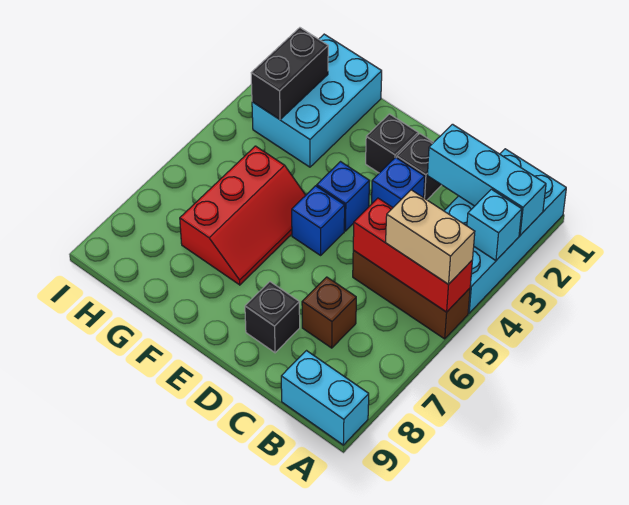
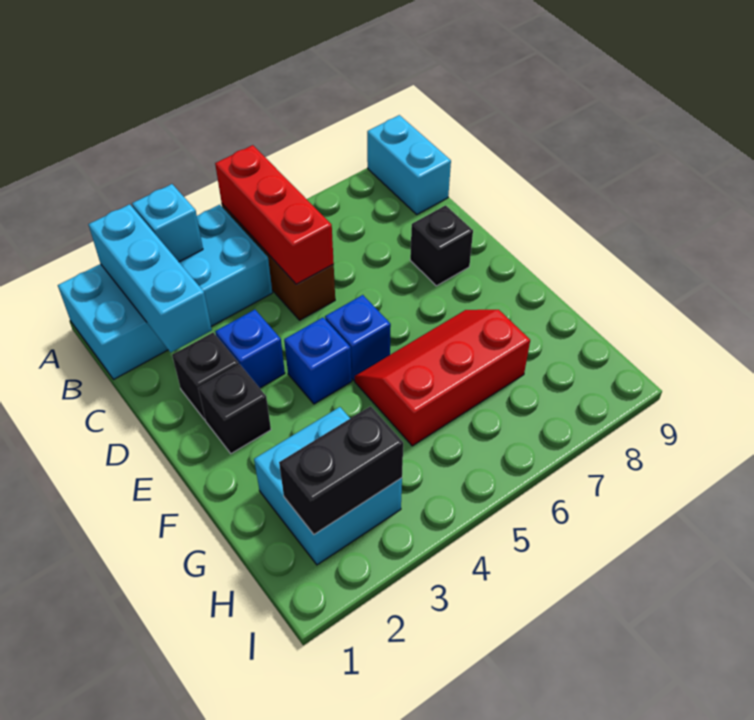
tan brick A5:B5 level 3 -> none
brown brick C7 level 1 -> none
cyan brick G1:H3 level 1 -> cyan brick G2:H3 level 1

